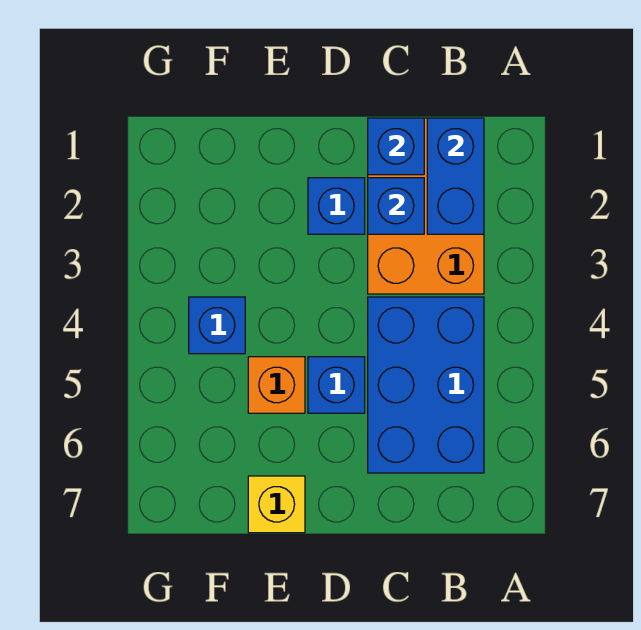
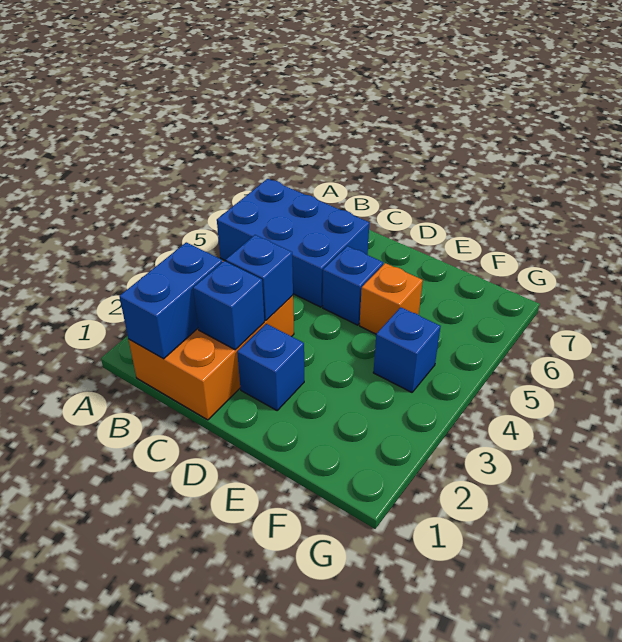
blue brick B4:C6 level 1 -> blue brick A5:C6 level 1
blue brick C1 level 2 -> blue brick C3 level 2
yellow brick E7 level 1 -> none

